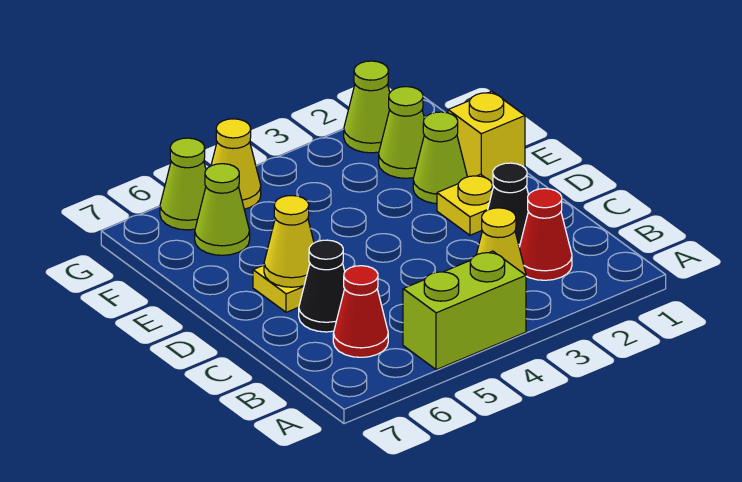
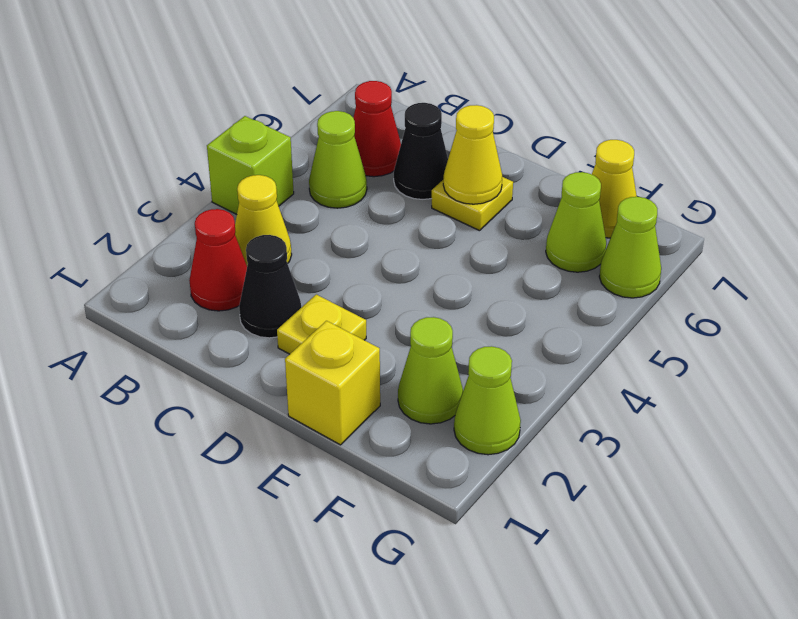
lime brick A4:A5 level 1 -> lime brick A4 level 1
lime cone E2 level 1 -> lime cone B5 level 1
yellow cone G5 level 1 -> yellow cone F7 level 1

